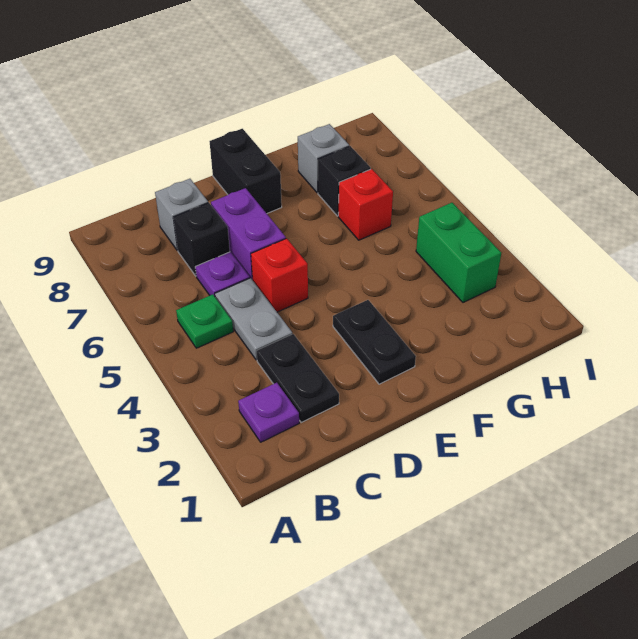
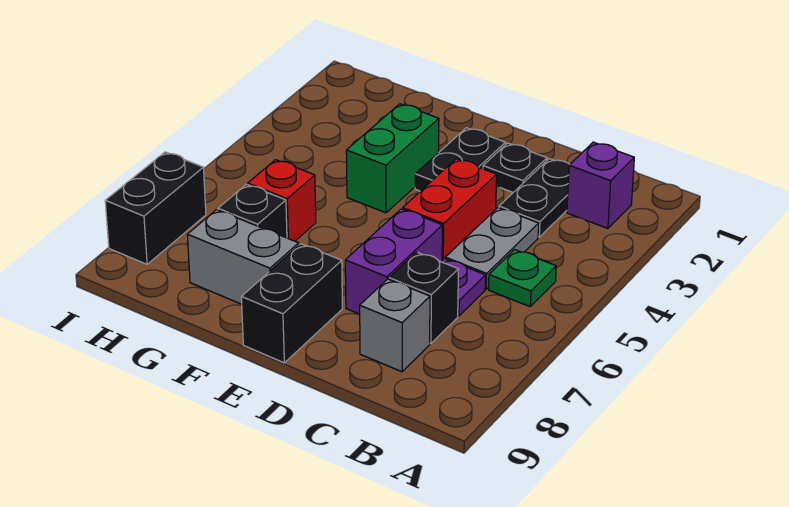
purple plate B2 level 1 -> purple brick B2 level 1
none -> black plate D2 level 1
red brick D5 level 1 -> red brick D4:D5 level 1
grey brick G8 level 1 -> grey brick F8:G8 level 1
green brick H3:H4 level 1 -> green brick F3:F4 level 1
none -> black brick I7:I8 level 1

